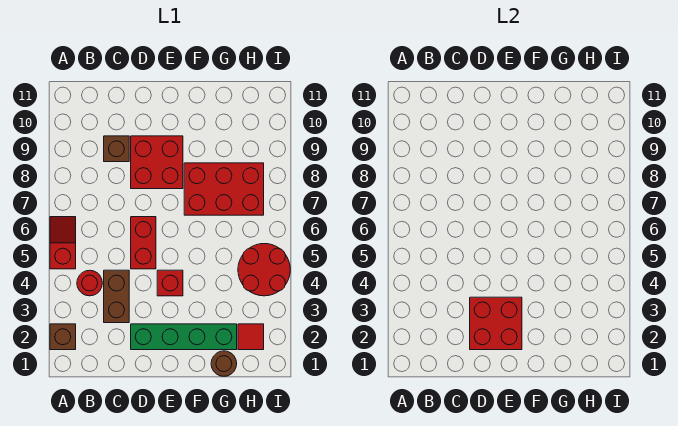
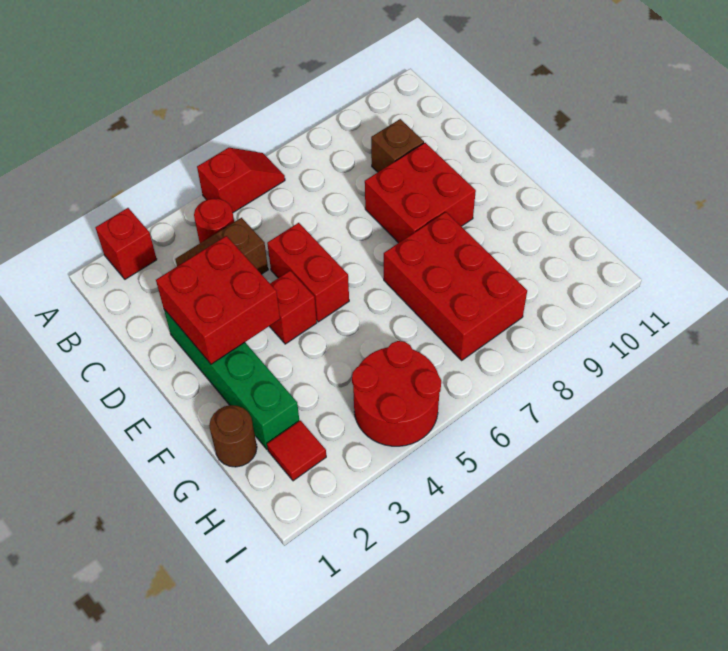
brown brick A2 level 1 -> red brick A2 level 1
red brick D5:D6 level 1 -> red brick D5:E5 level 1

